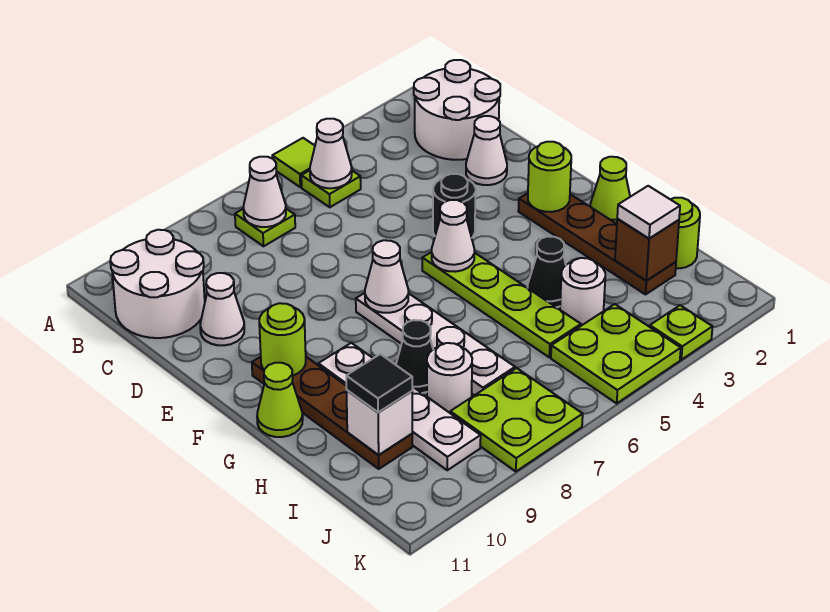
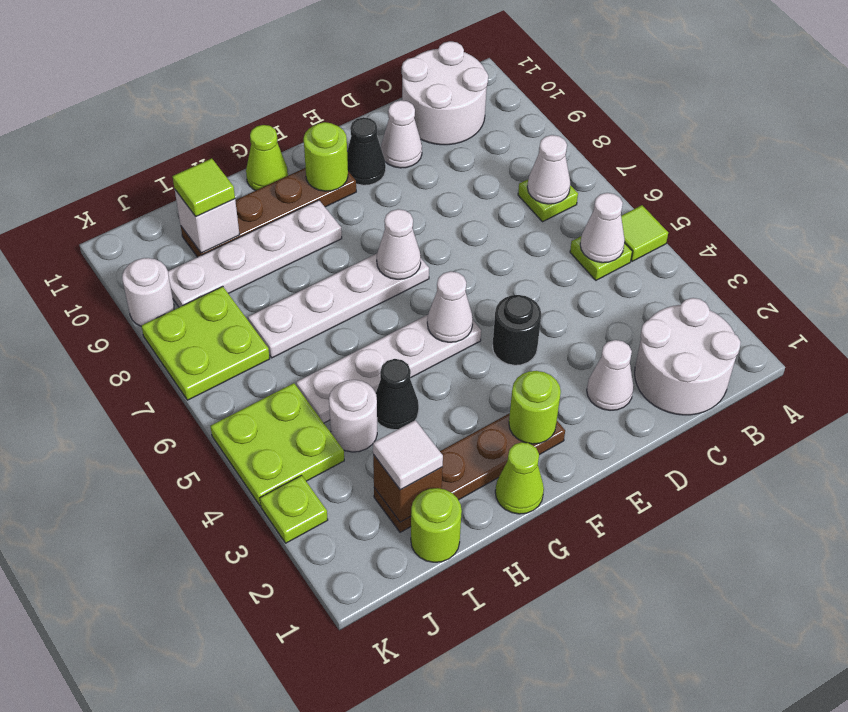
lime plate F5:I5 level 1 -> white plate F5:I5 level 1
black cone H8 level 1 -> black cone E10 level 1
white round brick I8 level 1 -> white round brick K9 level 1
black tile I10 level 3 -> lime tile I10 level 3

